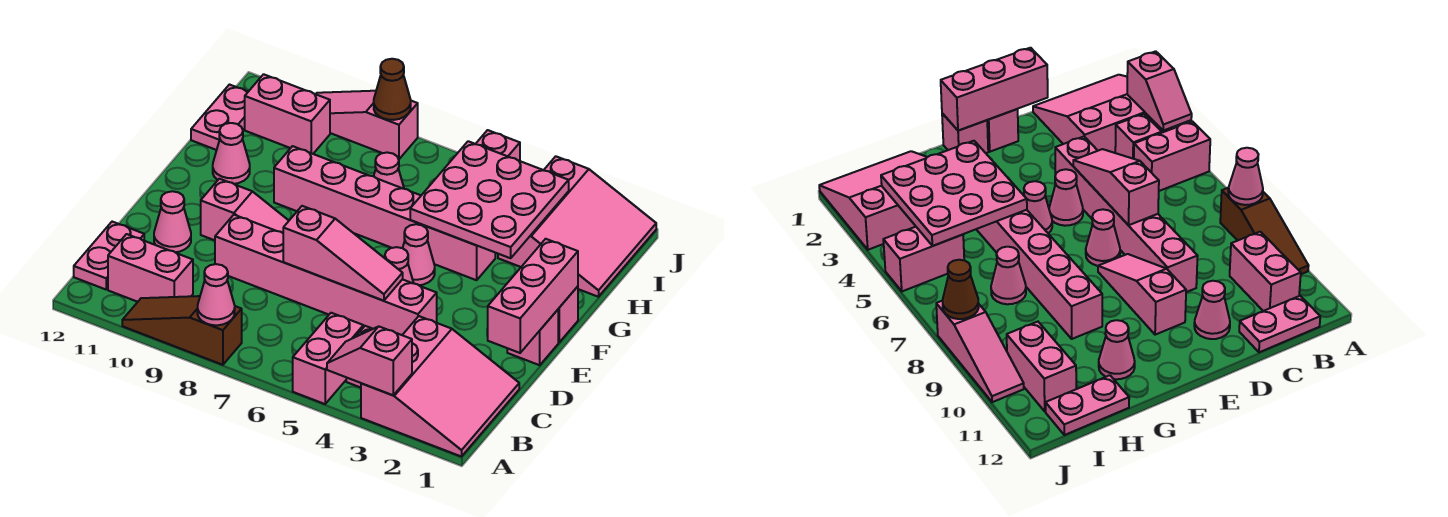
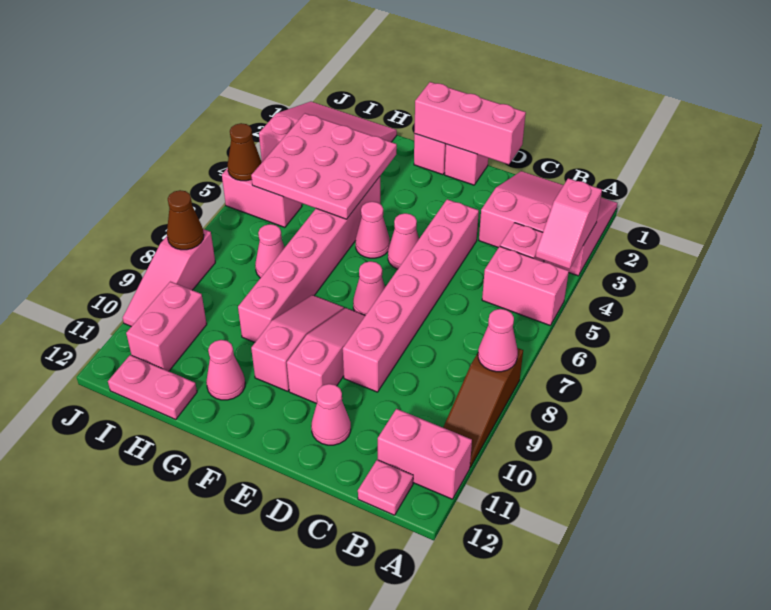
pink brick B10:B11 level 1 -> pink brick A11:B11 level 1
pink plate B12:C12 level 1 -> pink plate B12 level 1
pink slope D5:D7 level 2 top 7 -> pink slope F8:F10 level 1 top 10
none -> brown cone J5 level 2

